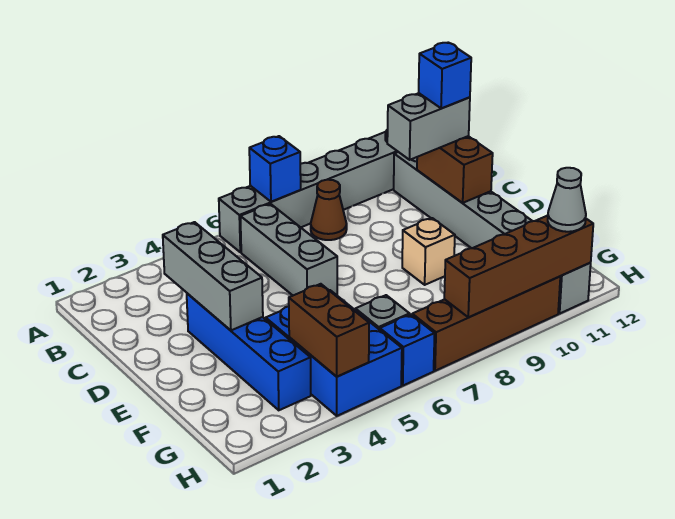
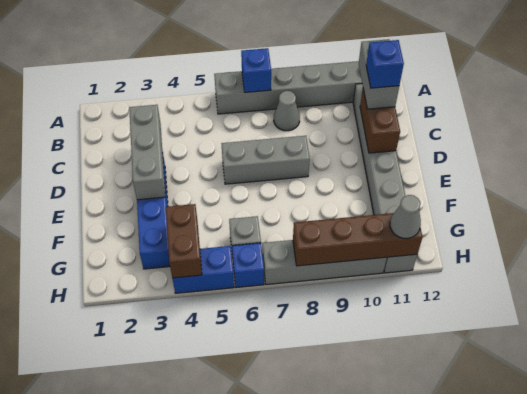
grey brick B6:D6 level 1 -> grey brick D6:D8 level 1
brown cone B8 level 1 -> grey cone B8 level 1
grey brick C10:C11 level 3 -> grey brick B11:C11 level 3
tan brick E9 level 1 -> none
blue brick F4:H5 level 1 -> blue brick H4:H5 level 1
brown brick H7:H10 level 1 -> grey brick H7:H10 level 1

